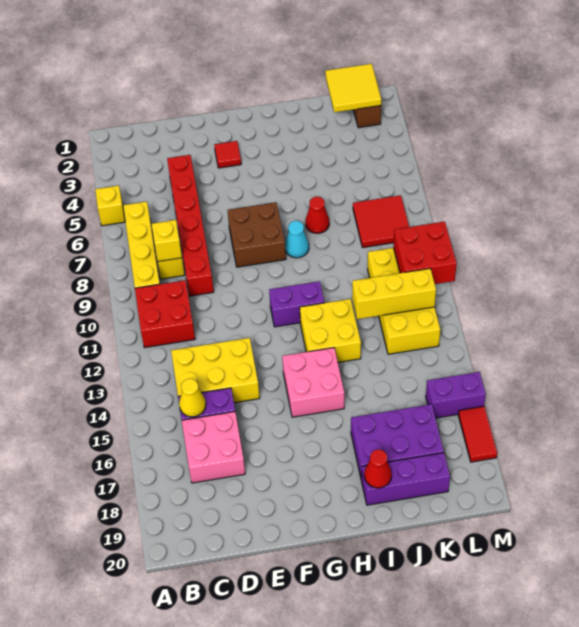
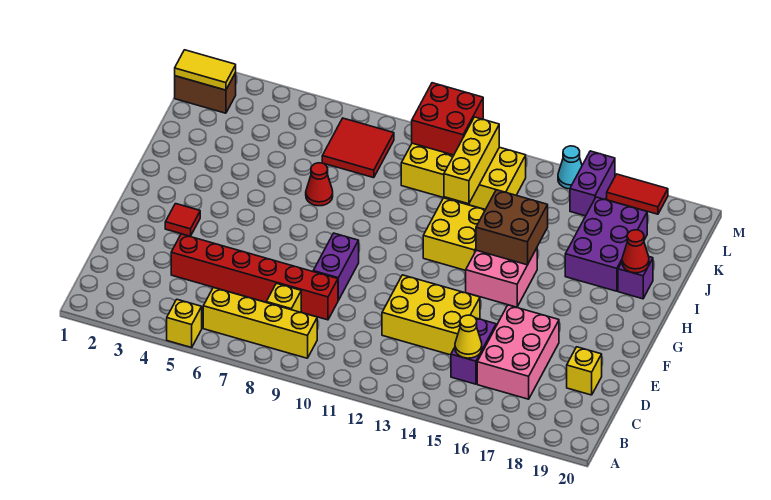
red brick B10:C11 level 1 -> none
yellow brick C8 level 2 -> yellow brick D19 level 1
yellow brick C13:E14 level 1 -> yellow brick D12:E14 level 1
pink brick C16:D17 level 1 -> pink brick C16:E17 level 1
brown brick F7:G8 level 1 -> brown brick H14:I15 level 2
purple brick G11:H11 level 1 -> purple brick E9:F9 level 1
cyan cone H8 level 1 -> cyan cone M15 level 1
purple brick I19:K19 level 1 -> purple brick I19 level 1
yellow tile K1:L2 level 2 -> yellow tile L1:L2 level 2

